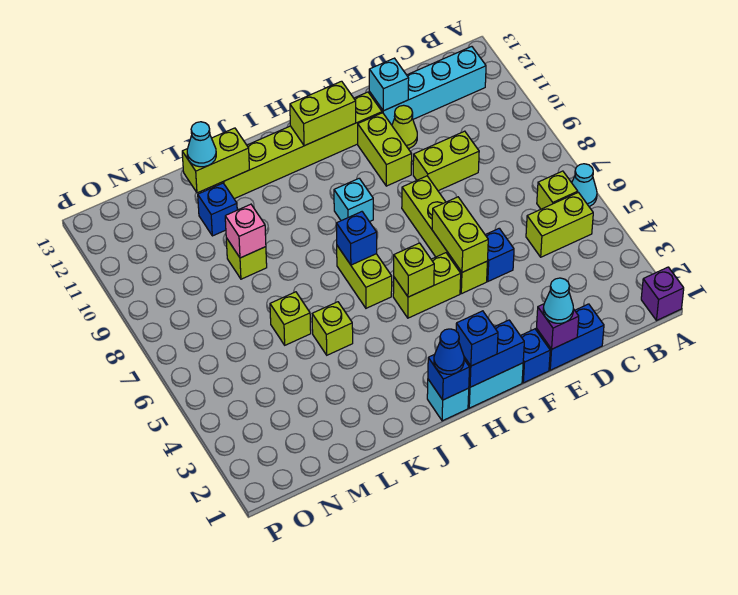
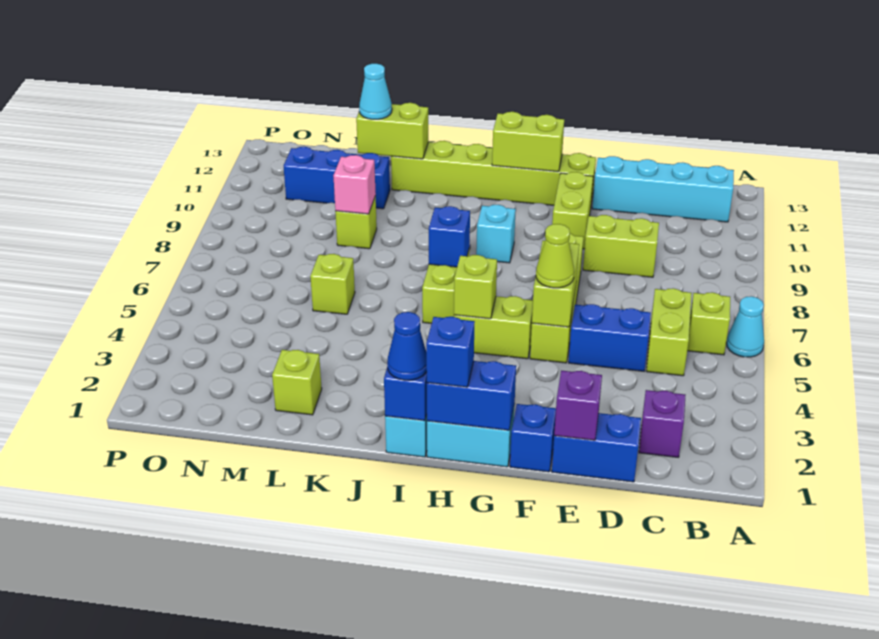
purple brick A1 level 1 -> purple brick C2 level 1
lime brick B5:C5 level 1 -> lime brick C5:C6 level 1
cyan cone E1 level 3 -> none
blue brick E5 level 1 -> blue brick D5:E5 level 1
lime cone E11 level 1 -> lime cone F5 level 3
cyan brick E12 level 2 -> none
lime brick K5 level 1 -> lime brick L2 level 1
blue brick L11 level 1 -> blue brick L11:N11 level 1

